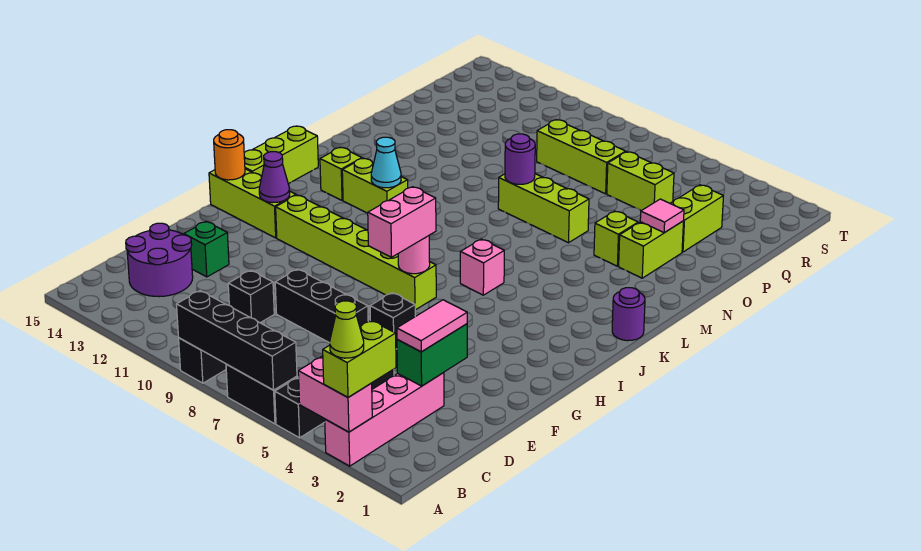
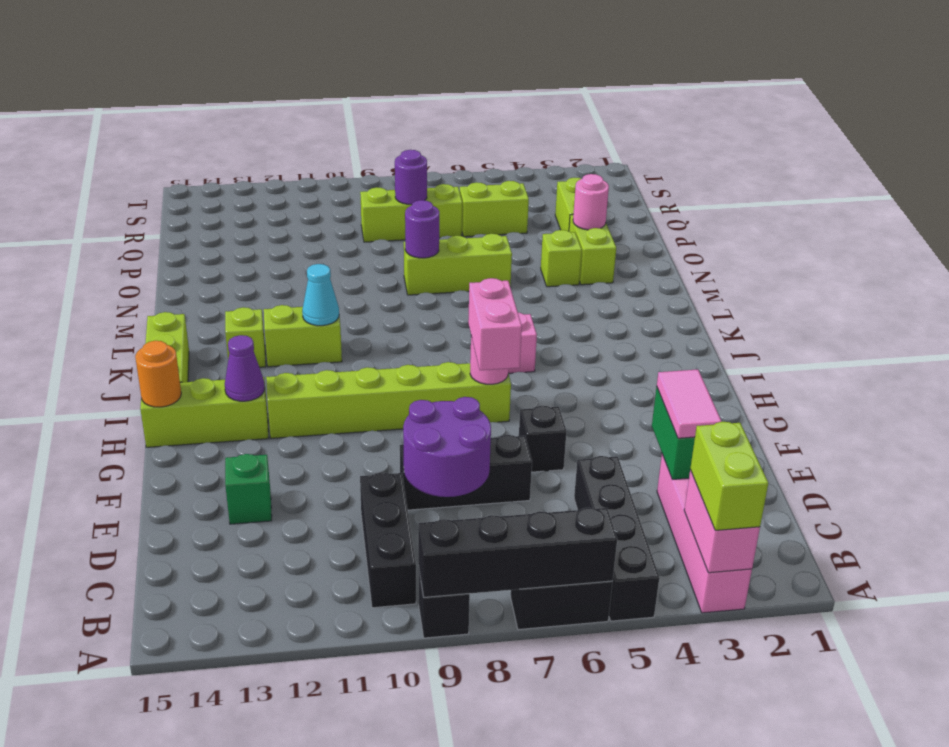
pink brick A3:A4 level 2 -> pink brick A3:B3 level 2
lime cone A3 level 4 -> none
purple round brick C13:D14 level 1 -> purple round brick D8:E9 level 2
black brick D10 level 1 -> black brick B10:D10 level 1
purple round brick K1 level 1 -> purple round brick Q8 level 2
pink tile O3 level 2 -> pink round brick O3 level 2

